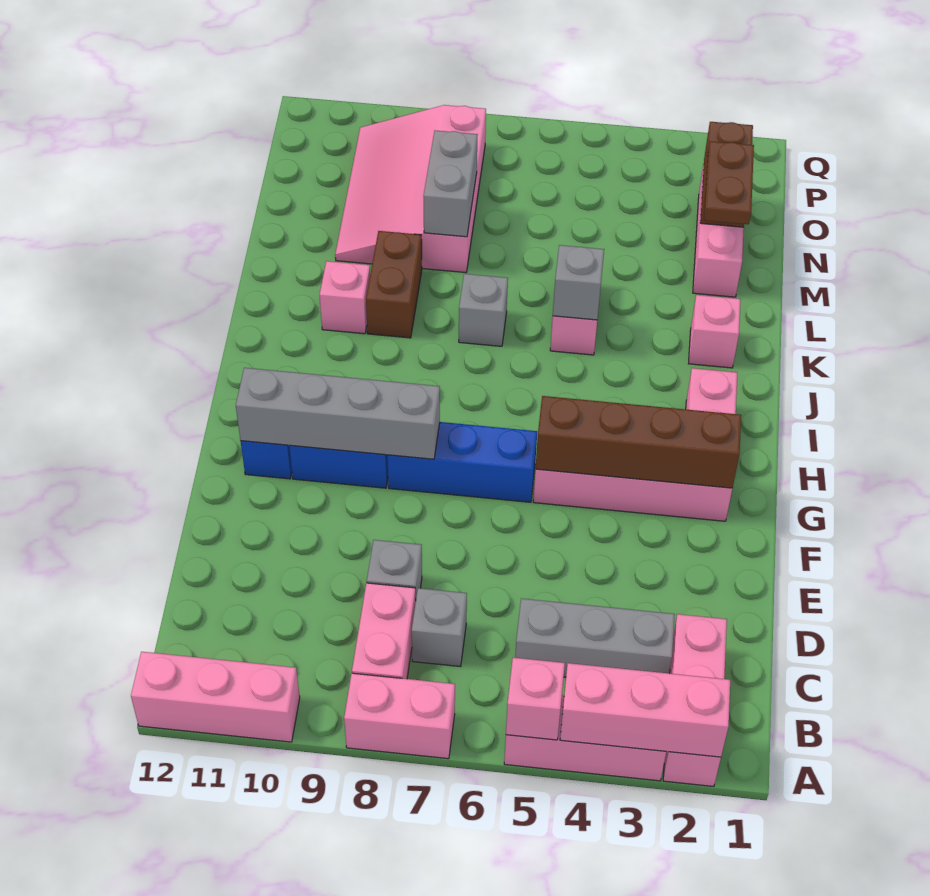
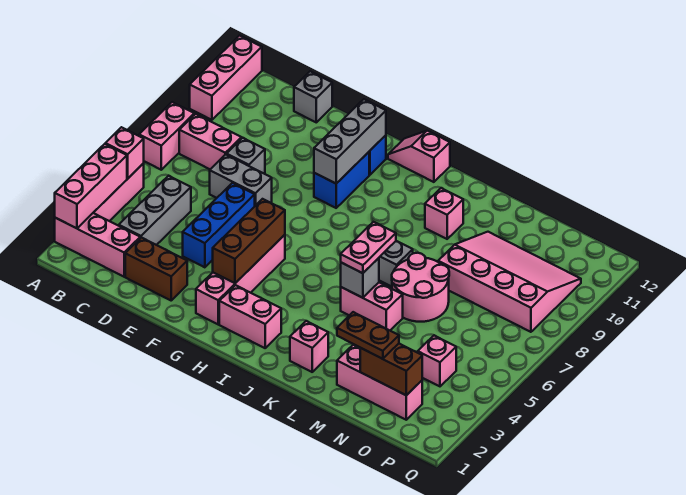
grey brick C7 level 1 -> grey brick D12 level 1
brown brick G2:G5 level 2 -> brown brick G3:G5 level 2
blue brick G6:G8 level 1 -> blue brick E4:E6 level 1
grey brick G8:G11 level 2 -> grey brick G9:G11 level 2
none -> pink slope H12:I12 level 1 top I
none -> pink plate K5:K6 level 3
brown brick K9:L9 level 1 -> brown brick D2:E2 level 1
none -> pink round brick L6:M7 level 1
grey brick M8:N8 level 2 -> grey brick D7:E7 level 1
none -> pink brick O4 level 1

